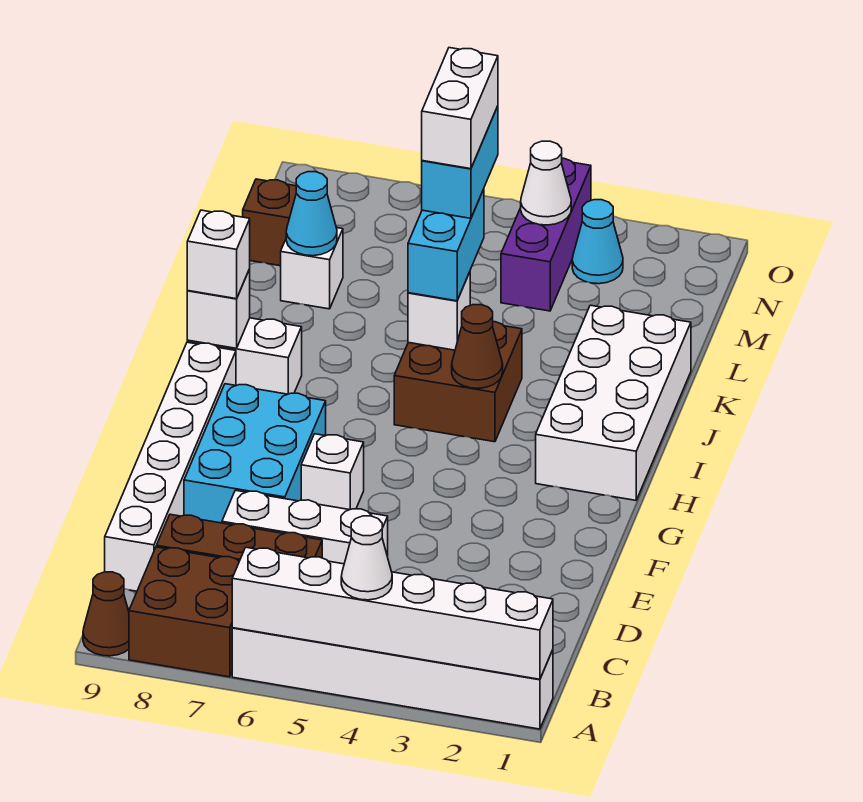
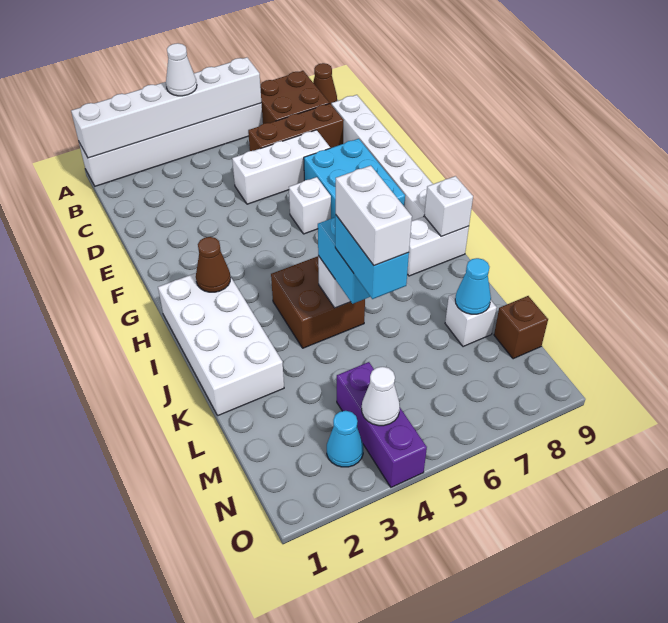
brown cone I4 level 2 -> brown cone H2 level 2
white brick I9 level 3 -> none

